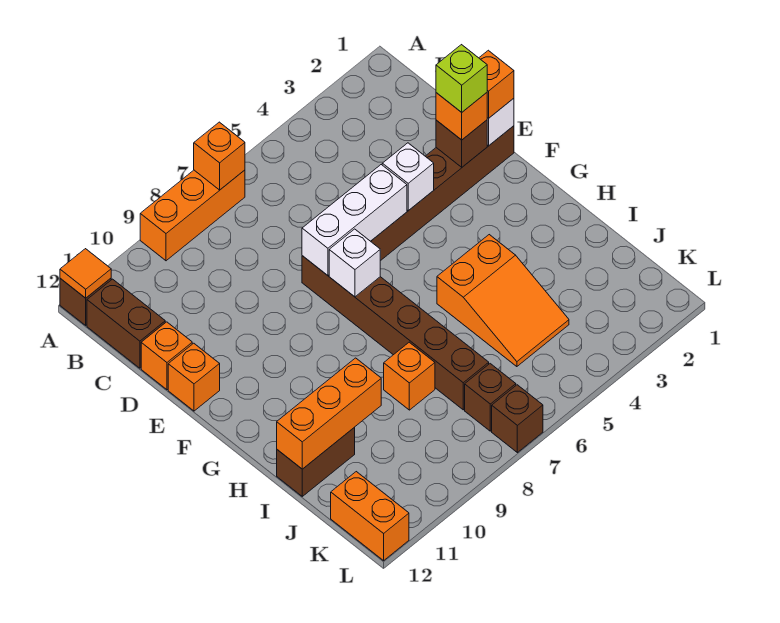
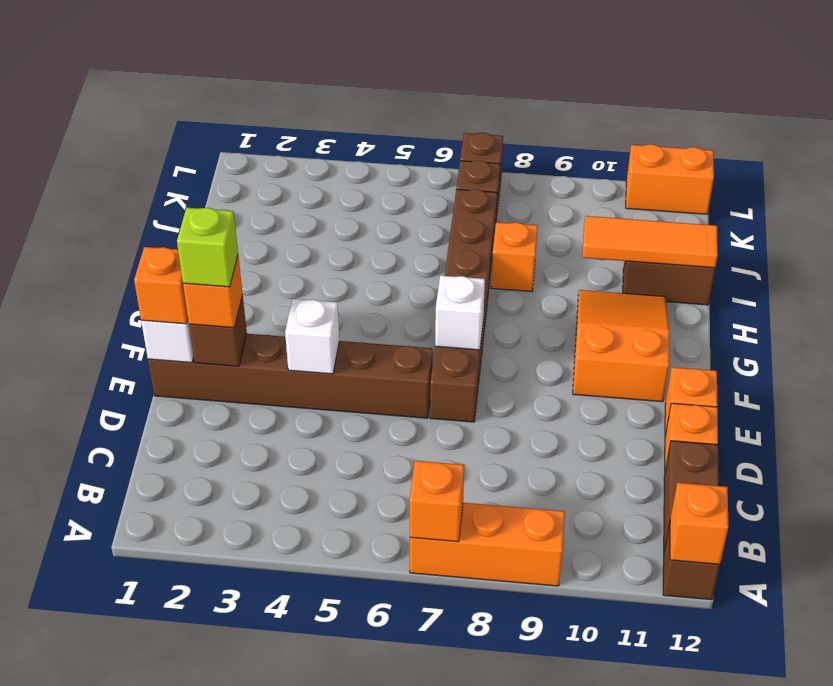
orange tile A12 level 2 -> orange brick A12 level 2
white brick E5:E7 level 2 -> none
orange slope H4:J5 level 1 top H -> orange slope F10:H11 level 1 top F
orange brick I10:I12 level 2 -> orange tile I10:I12 level 2
orange brick K12:L12 level 1 -> orange brick L11:L12 level 1

